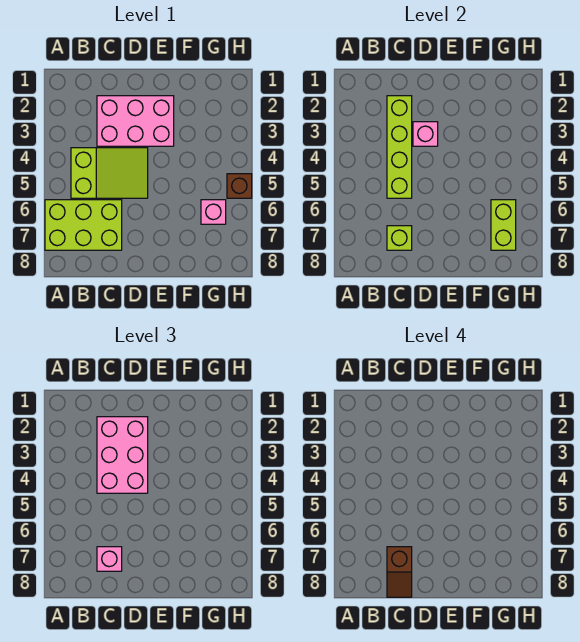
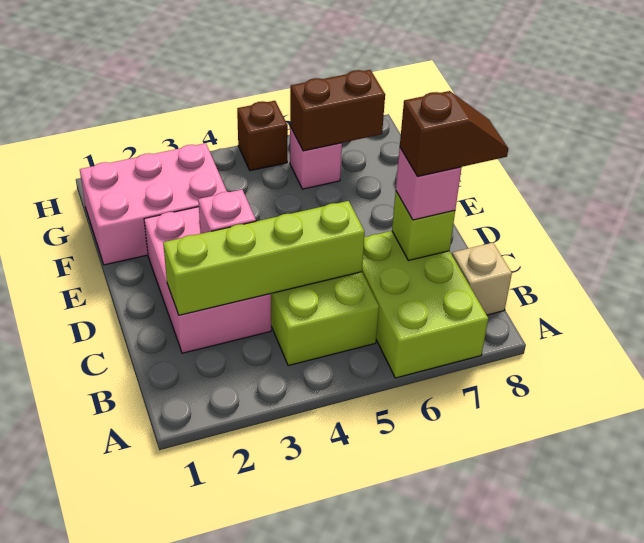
none -> tan brick B8 level 1
pink brick C2:D4 level 3 -> pink brick F1:G3 level 1
lime brick G6:G7 level 2 -> brown brick G6:G7 level 2

